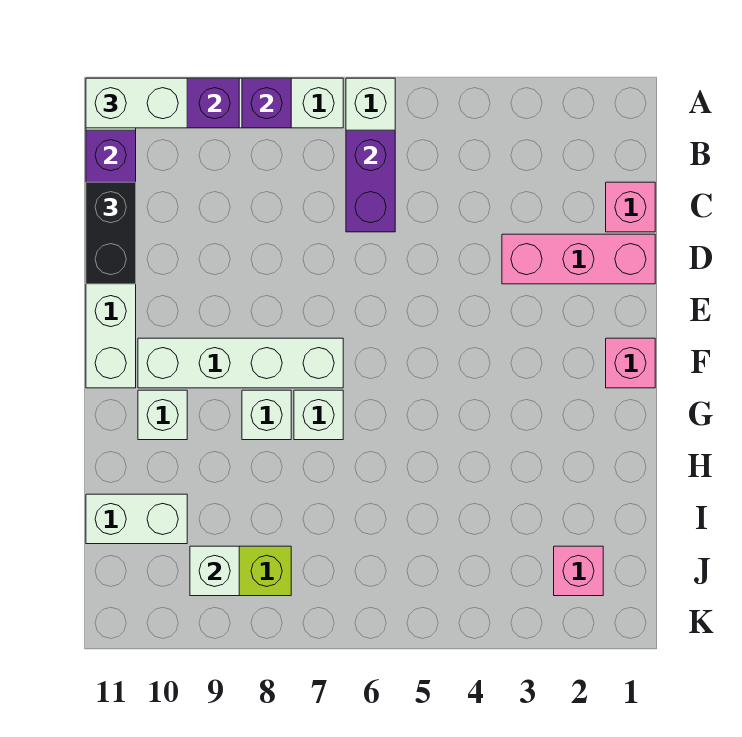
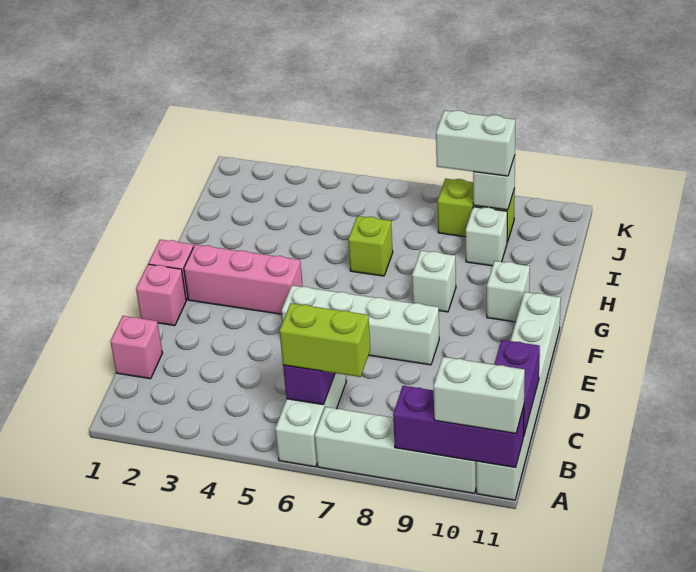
purple brick A8 level 2 -> none
none -> lime brick B6:B7 level 3
black brick C11:D11 level 3 -> none
pink brick D1:D3 level 1 -> pink brick F2:F4 level 1
white brick F7:F10 level 1 -> white brick E5:E8 level 1
white brick G7 level 1 -> white brick I9 level 1
none -> lime brick H6 level 1
white brick I10:I11 level 1 -> white brick J8:J9 level 3
pink brick J2 level 1 -> pink brick E1 level 1

